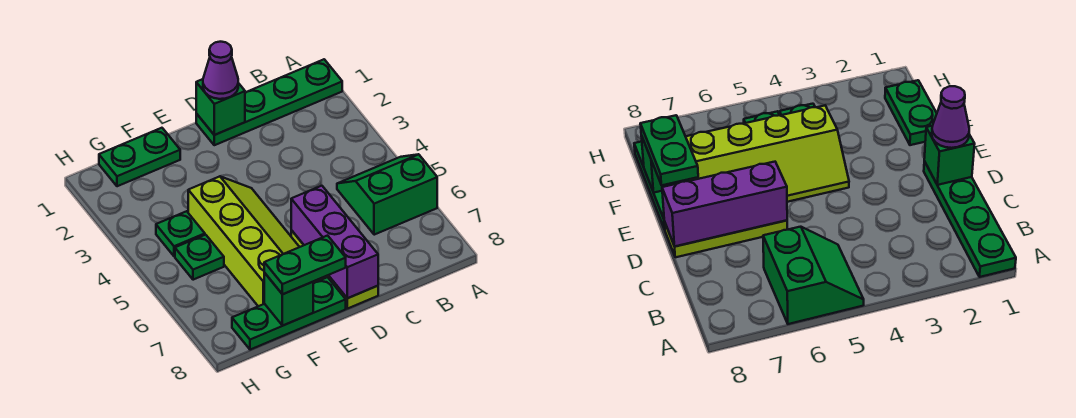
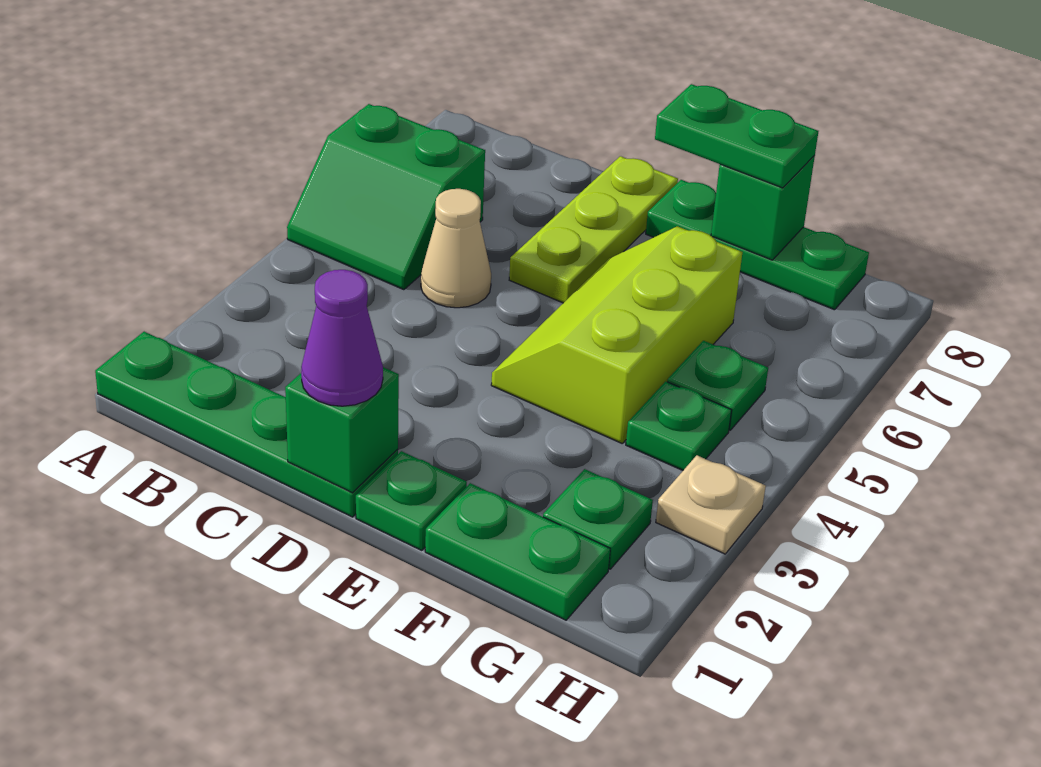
none -> tan cone C5 level 1
purple brick D6:D8 level 2 -> none
none -> green plate E1 level 1
lime slope E4:F7 level 1 top F -> lime slope E4:F6 level 1 top F
none -> green plate G2 level 1
none -> tan plate H3 level 1

